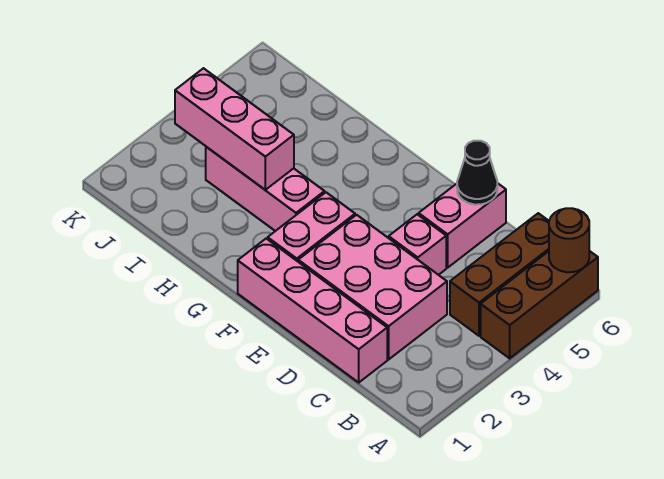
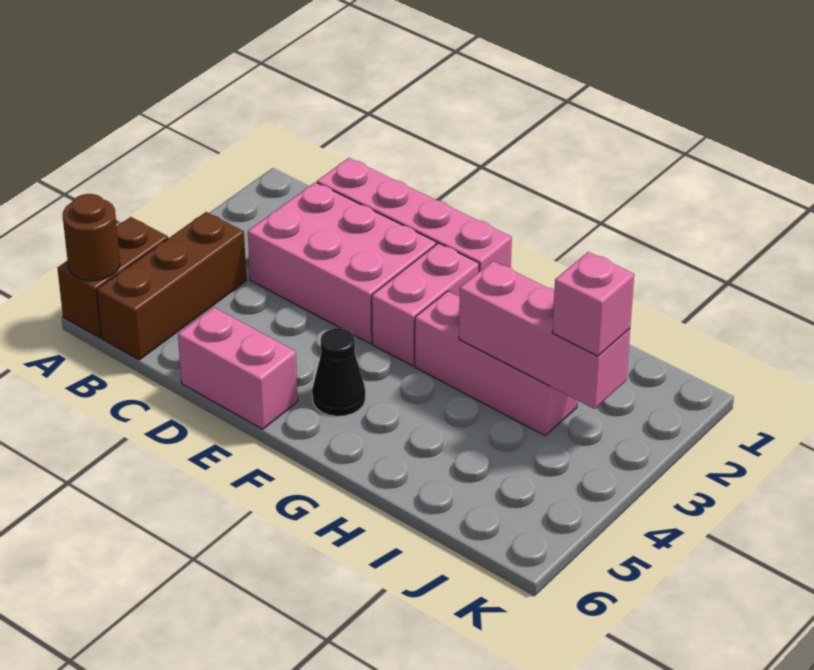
brown brick A4:A6 level 1 -> brown brick A5:A6 level 1
pink brick D4 level 1 -> pink brick J3 level 3
pink brick D5:D6 level 1 -> pink brick D6:E6 level 1
black cone D6 level 2 -> black cone F5 level 1

